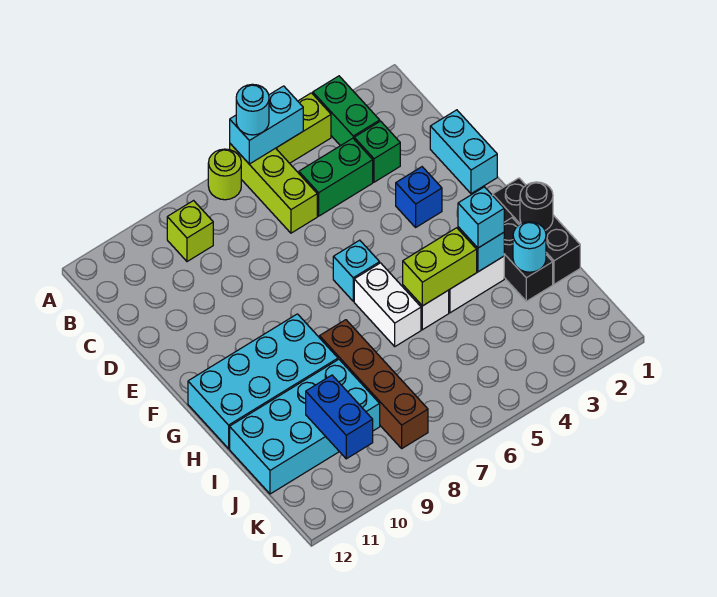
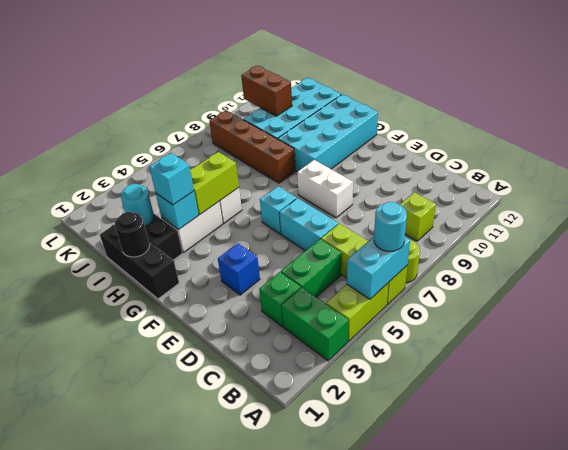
cyan brick D1:E1 level 1 -> cyan brick D6:E6 level 1
white brick G6:H6 level 1 -> white brick E8:F8 level 1
blue brick J10:K10 level 2 -> brown brick J10:K10 level 2

